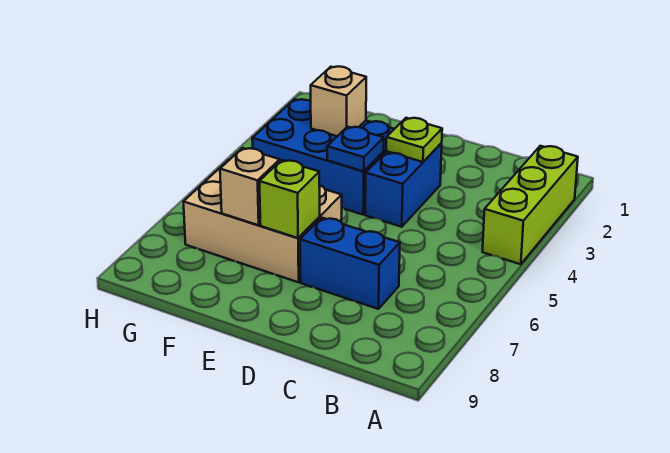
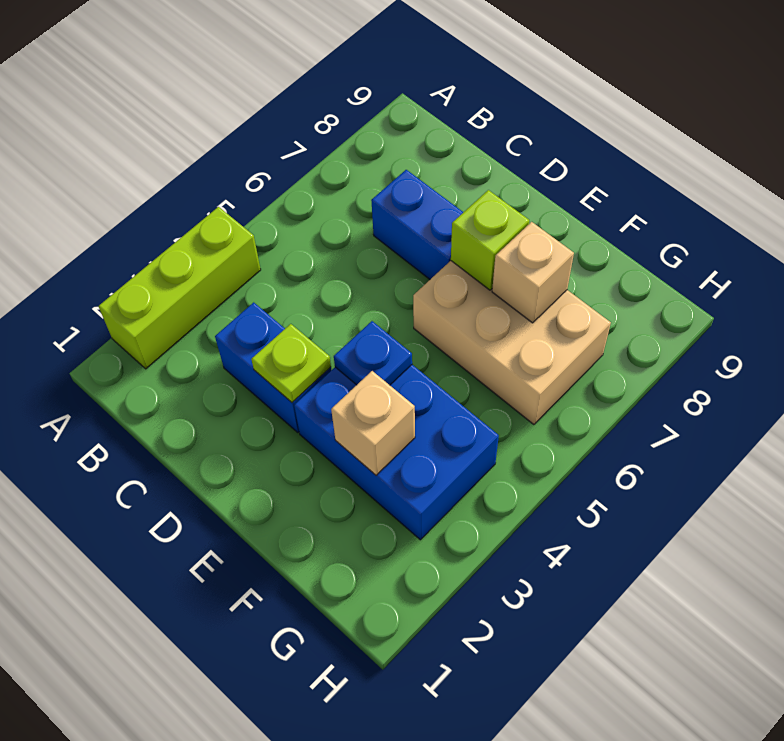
blue brick D3:D4 level 1 -> blue brick C3:D3 level 1

